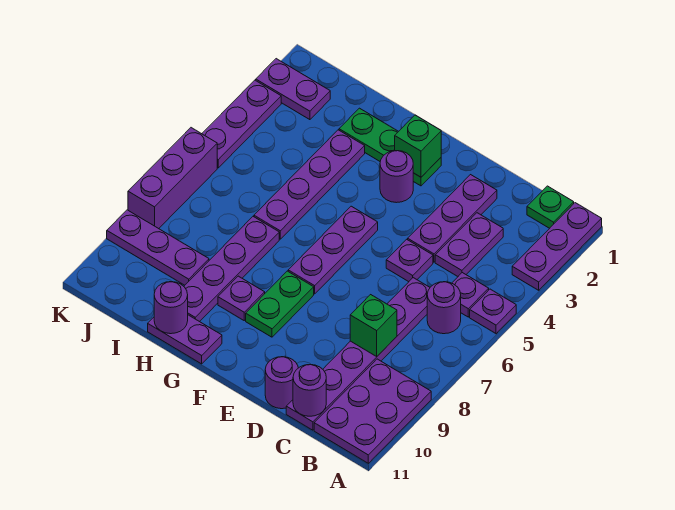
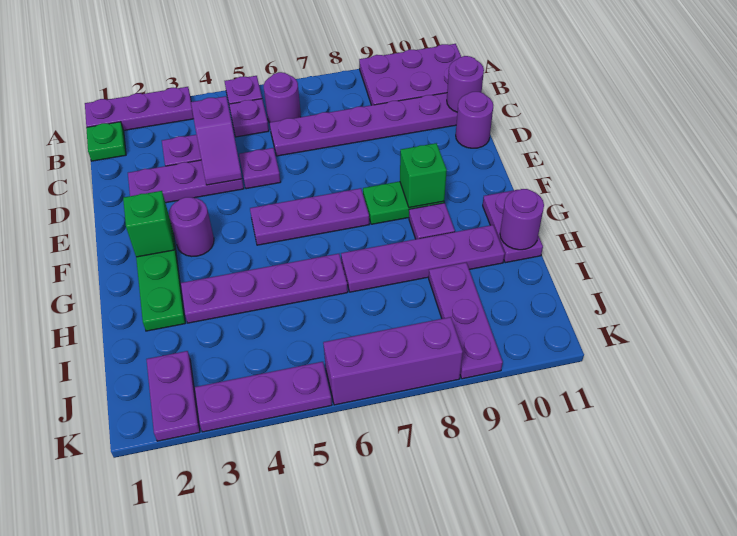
none -> purple slope C4:D4 level 2 top C
green brick C8 level 2 -> green brick F9 level 2

